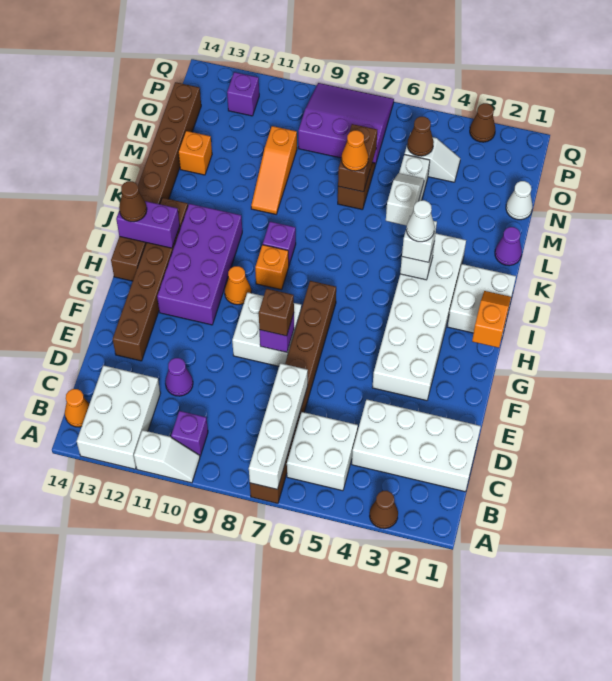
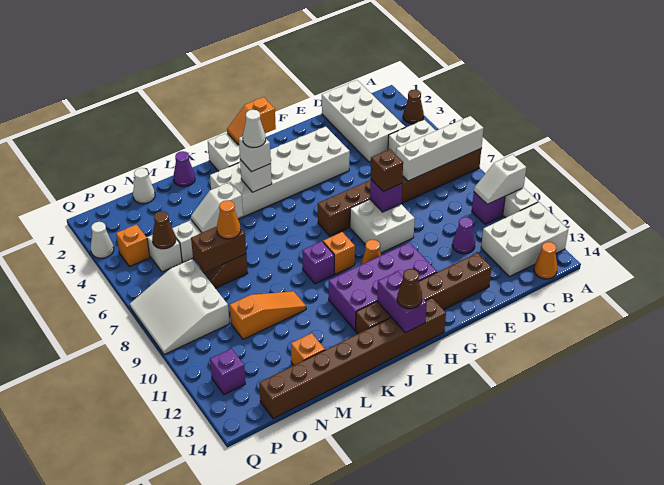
none -> white slope A10:B10 level 2 top A
purple slope O7:Q9 level 1 top O -> white slope O7:Q9 level 1 top O
none -> orange brick P4 level 1
brown cone Q3 level 1 -> white cone Q3 level 1

